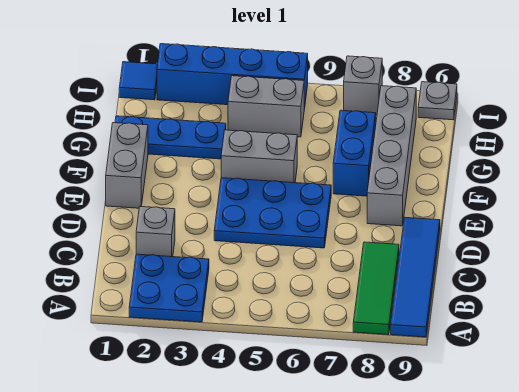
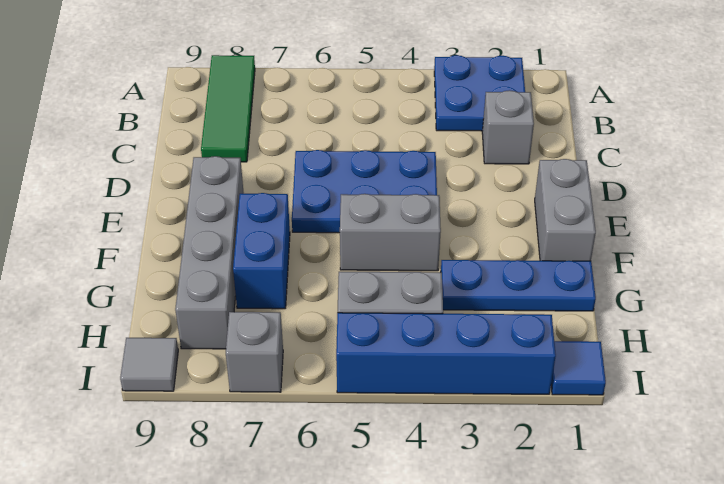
blue tile A9:D9 level 1 -> none
grey plate I9 level 1 -> grey tile I9 level 1

